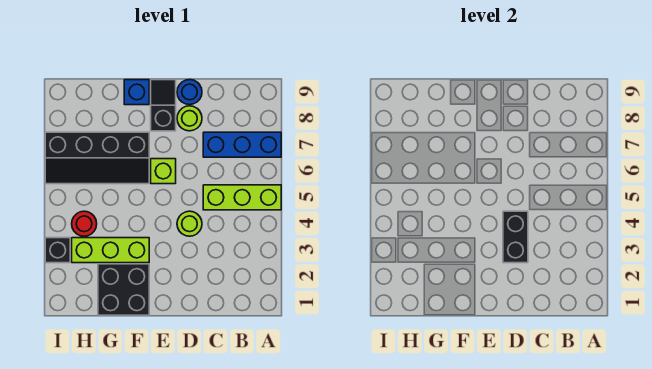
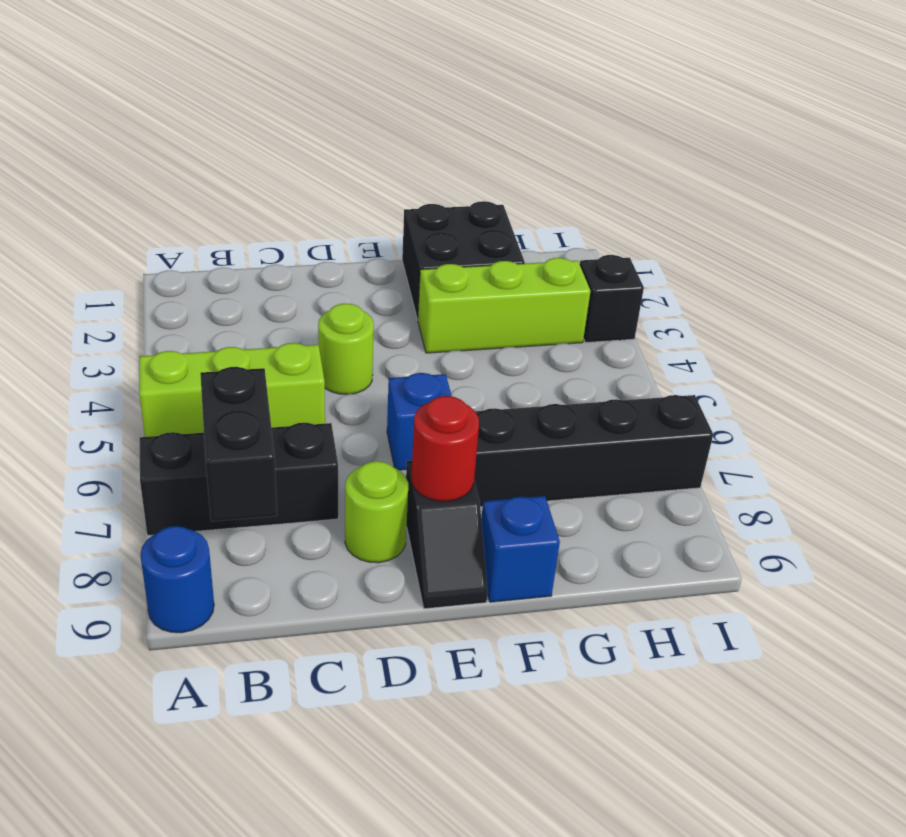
blue brick A7:C7 level 1 -> black brick A7:C7 level 1
black brick D3:D4 level 2 -> black brick B7:B8 level 2
blue round brick D9 level 1 -> blue round brick A9 level 1
lime brick E6 level 1 -> blue brick E6 level 1
red round brick H4 level 1 -> red round brick E8 level 2

